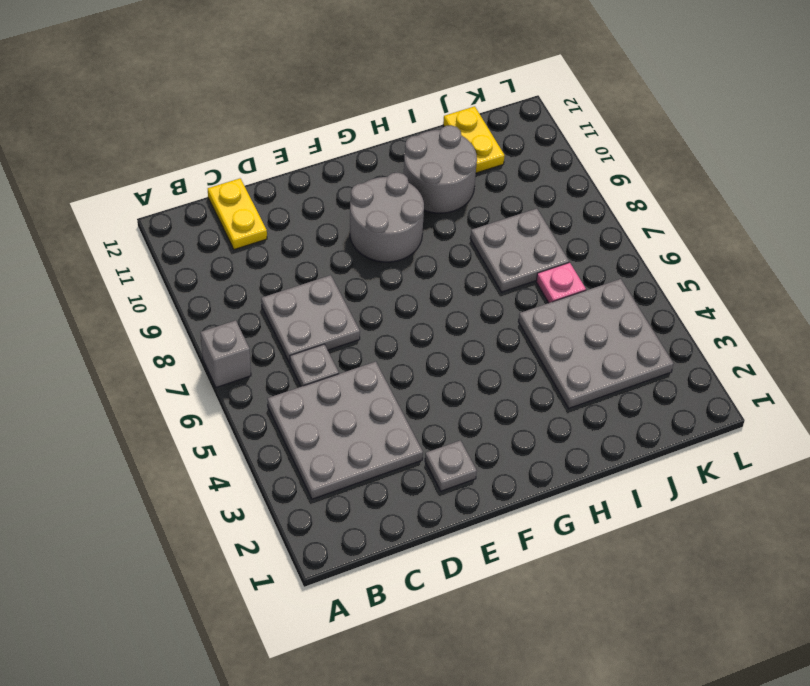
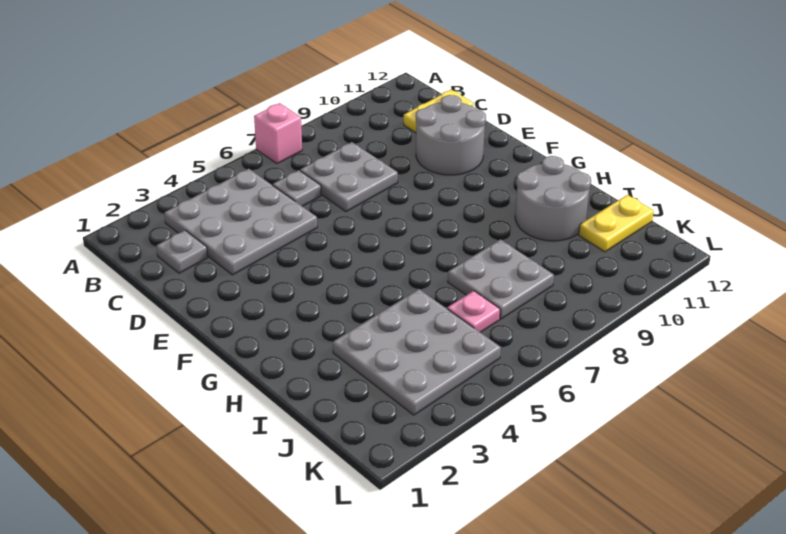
grey brick A7 level 1 -> pink brick A7 level 1
grey plate E2 level 1 -> grey plate C2 level 1
grey round brick F9:G10 level 1 -> grey round brick D10:E11 level 1

